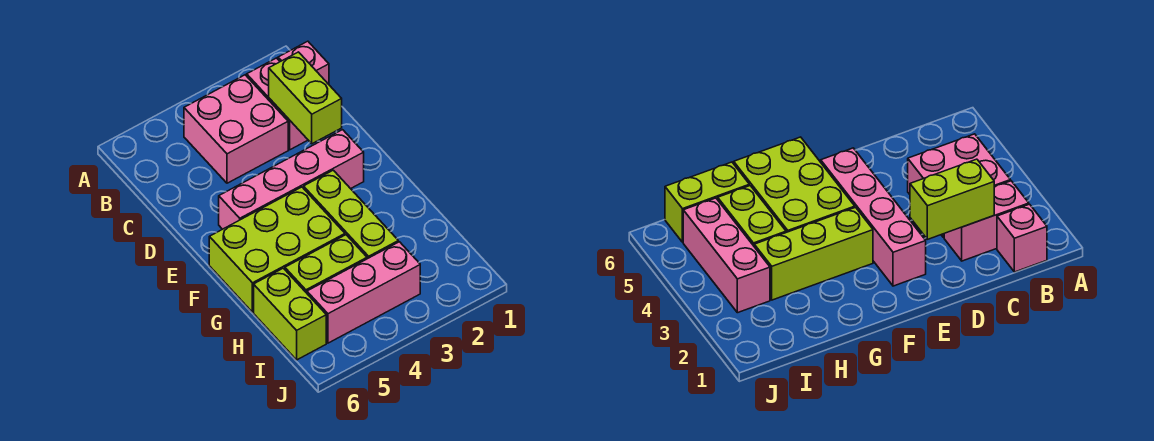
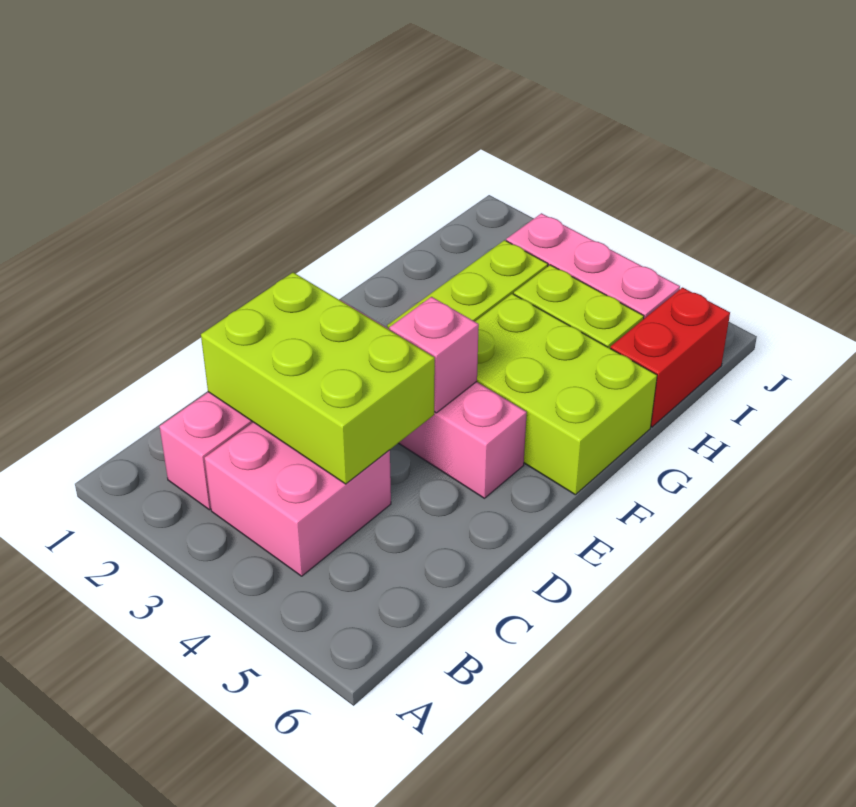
pink brick B1 level 1 -> pink brick E4 level 2
lime brick C2:D2 level 2 -> lime brick C2:D4 level 2
lime brick H6:I6 level 1 -> red brick H6:I6 level 1

